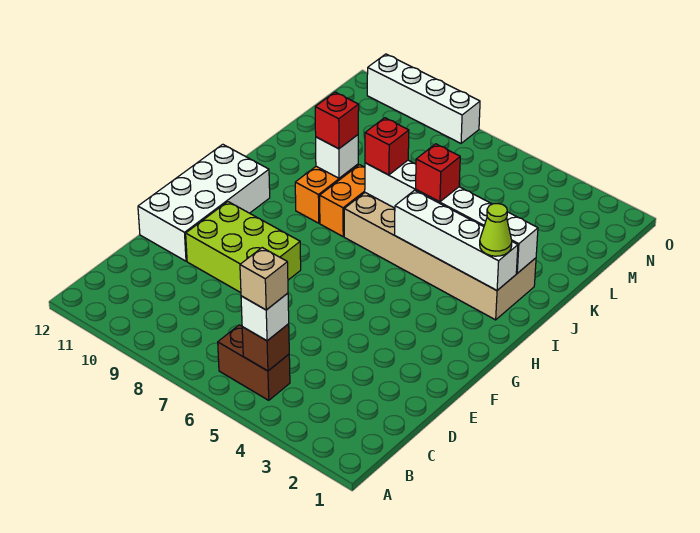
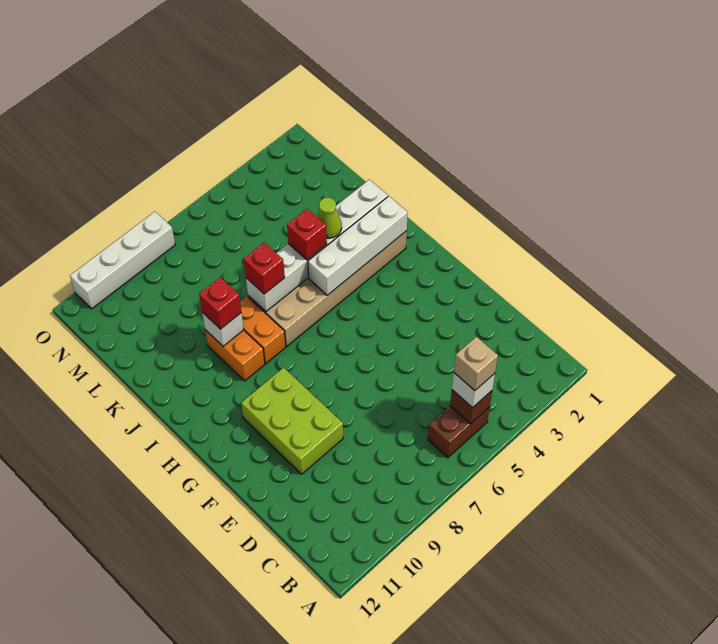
lime brick E8:F10 level 1 -> lime brick E9:G10 level 1
white brick E11:H12 level 1 -> none
lime cone I2 level 3 -> lime cone J4 level 3

